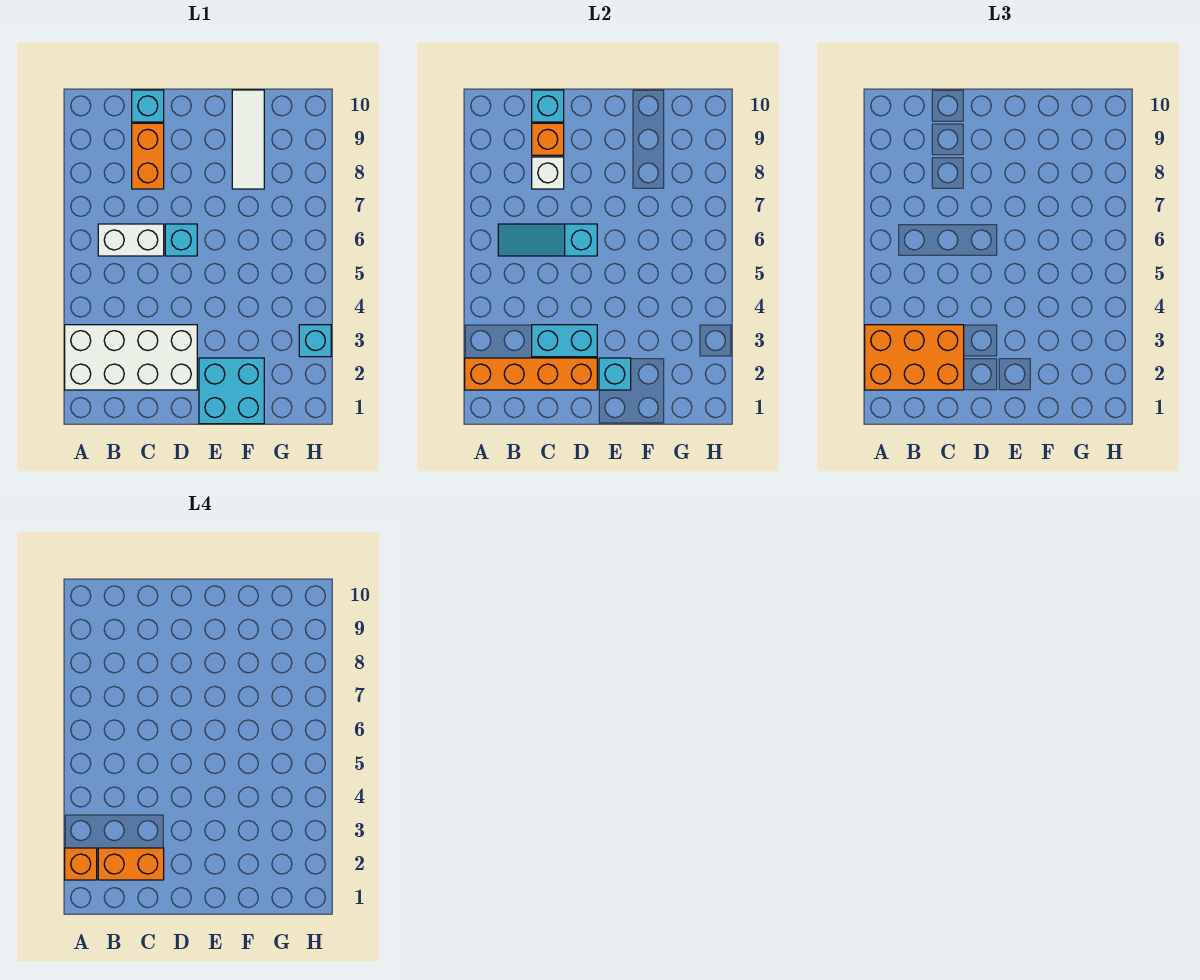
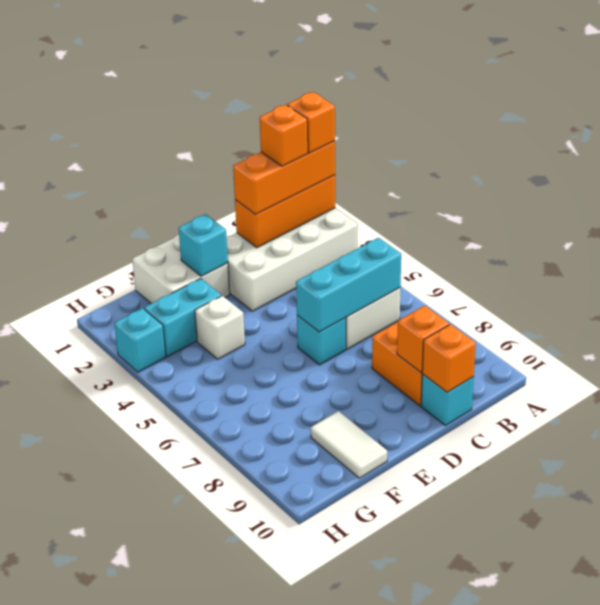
orange brick A2:D2 level 2 -> orange brick A2:C2 level 2
orange brick A2:C3 level 3 -> orange brick A2:C2 level 3
orange brick B2:C2 level 4 -> orange brick B2 level 4
cyan slope B6:D6 level 2 top D -> cyan brick B6:D6 level 2
cyan brick C3:D3 level 2 -> cyan brick F3:G3 level 1
white brick C8 level 2 -> white brick F4 level 1
cyan brick C10 level 2 -> orange brick C10 level 2
cyan brick E1:F2 level 1 -> white brick E1:F2 level 1
white tile F8:F10 level 1 -> white tile F9:F10 level 1

